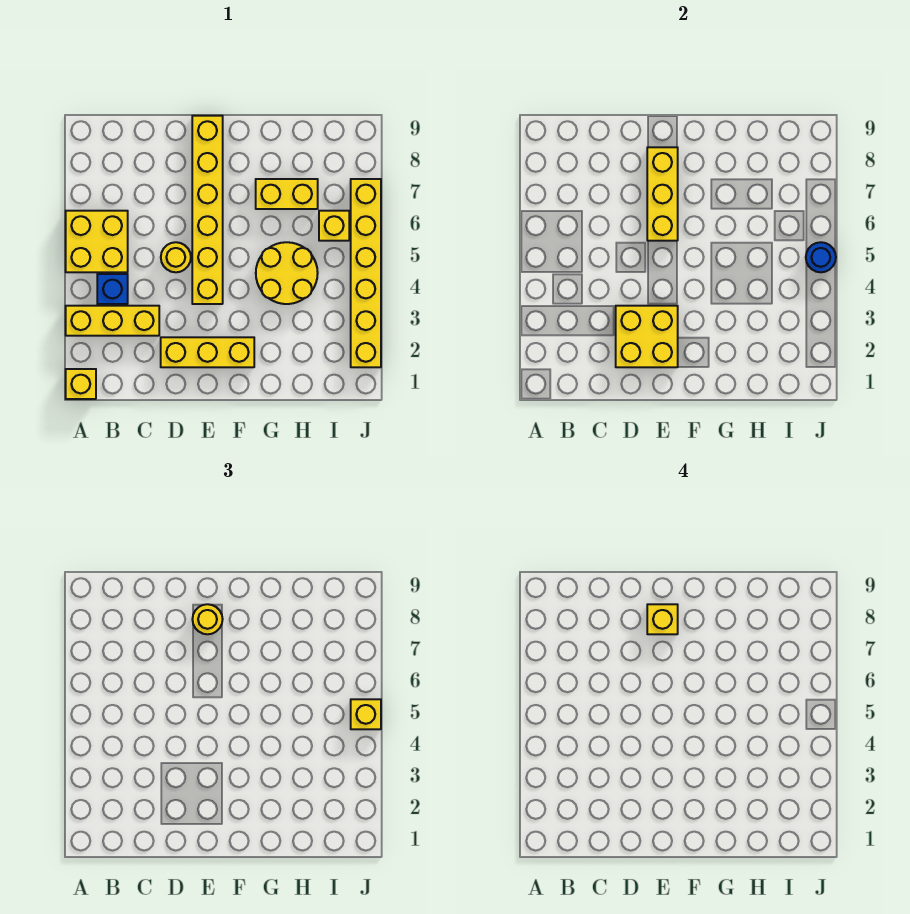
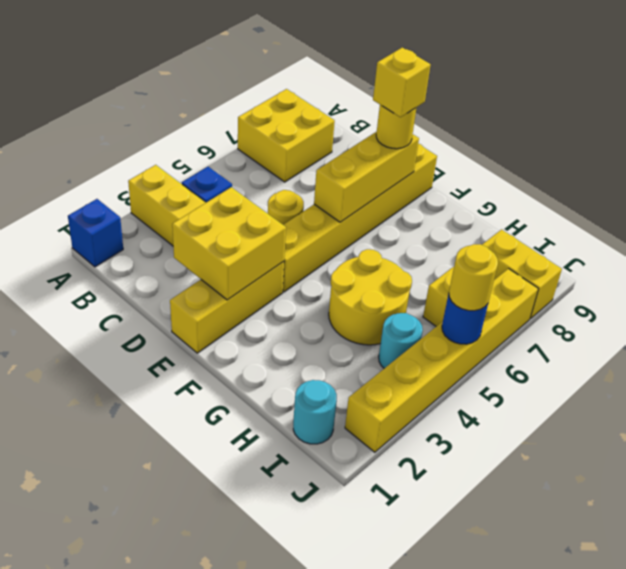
yellow brick A1 level 1 -> blue brick A1 level 1
yellow brick A5:B6 level 1 -> yellow brick A7:B8 level 1
yellow brick D2:F2 level 1 -> yellow brick E1:E3 level 1
yellow brick G7:H7 level 1 -> yellow brick I8:J8 level 1
none -> cyan round brick I1 level 1
none -> cyan round brick I4 level 1
yellow brick J5 level 3 -> yellow round brick J5 level 3

